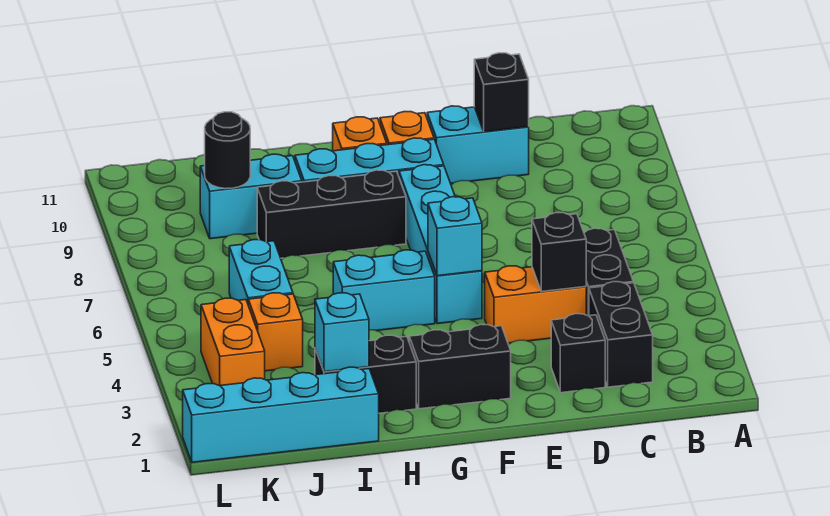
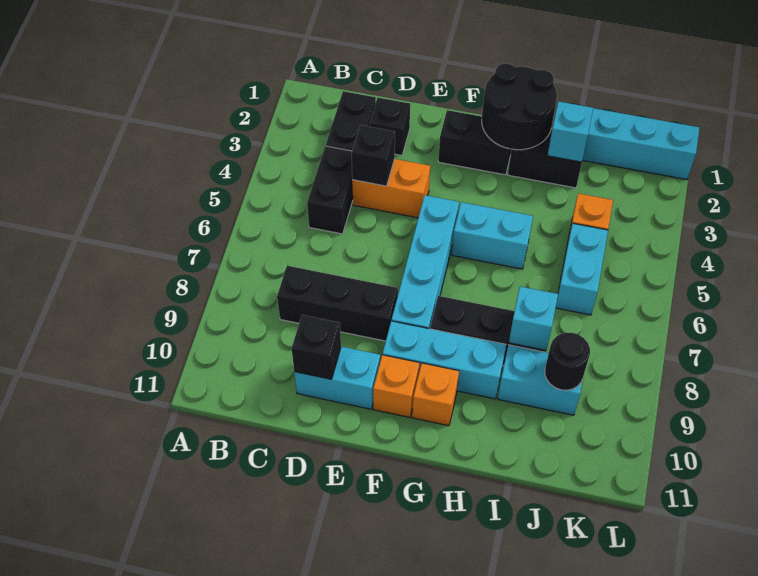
none -> black brick C8:E8 level 1
cyan brick F5 level 2 -> cyan brick I8 level 2
none -> black round brick G1:H2 level 2
orange brick K3:K4 level 1 -> none

